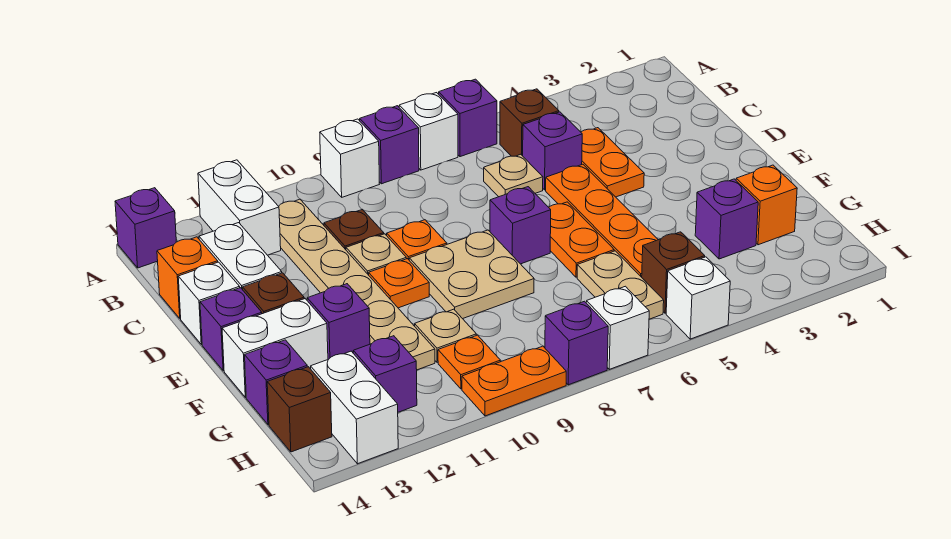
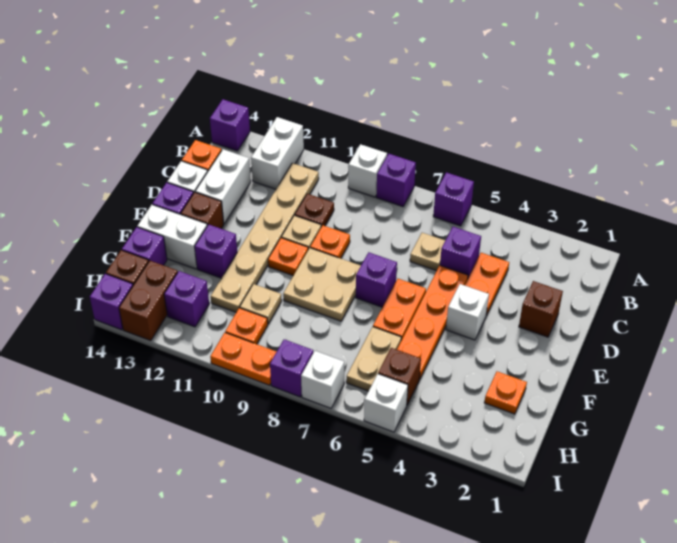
white brick A7 level 1 -> white brick E4 level 1
brown brick B5 level 1 -> brown brick D2 level 1
orange brick G2 level 1 -> orange plate G2 level 1
purple brick G3 level 1 -> purple brick I14 level 1
white brick H13:I13 level 1 -> brown brick H13:I13 level 1

